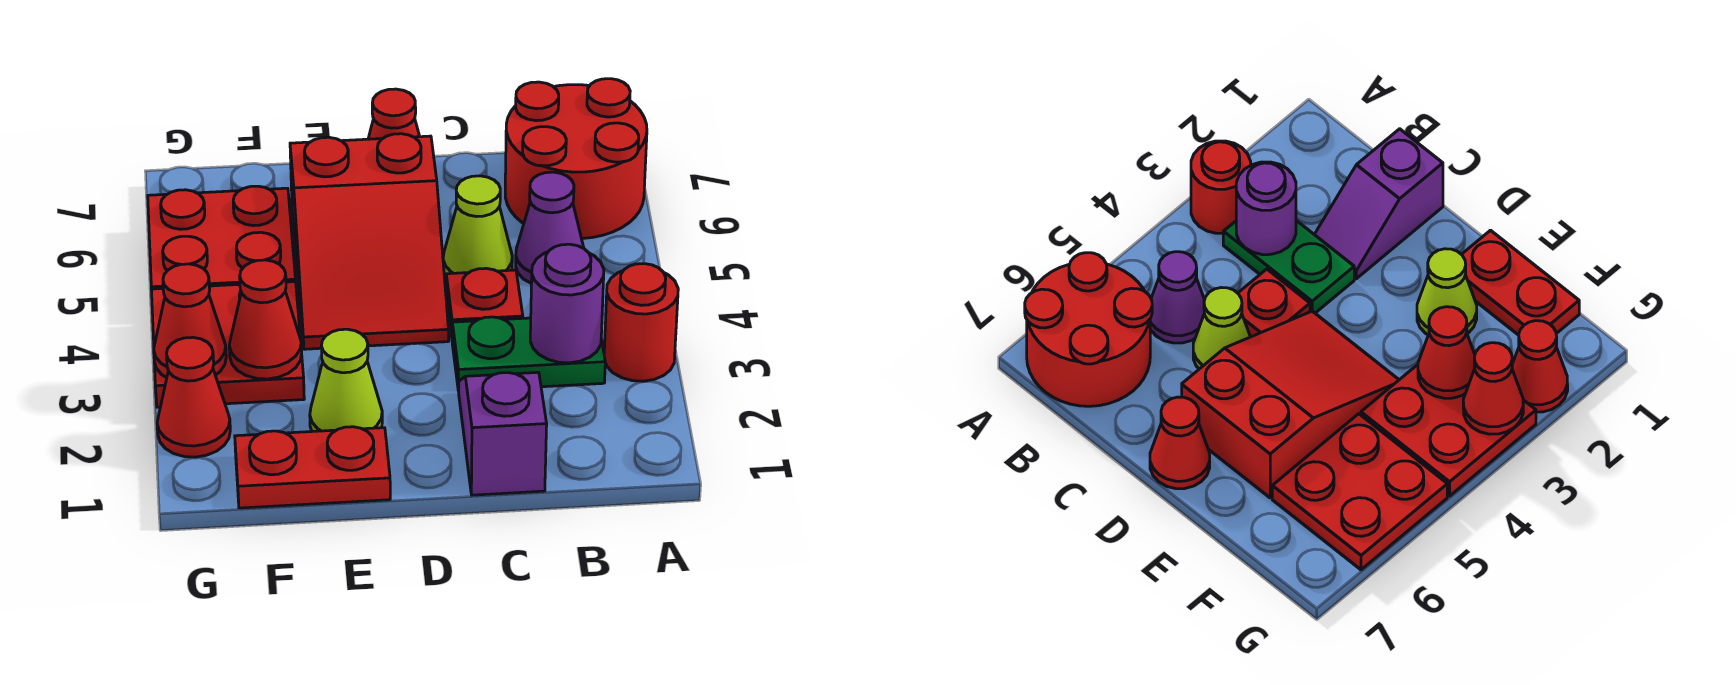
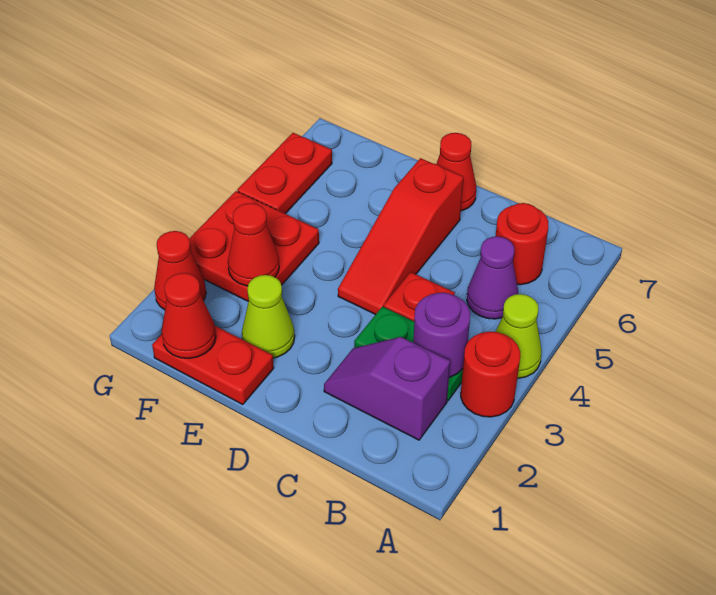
red round brick A6:B7 level 1 -> red round brick B6 level 1
purple slope C1:C2 level 1 top 1 -> purple slope B2:C2 level 1 top B
lime cone C5 level 1 -> lime cone A4 level 1
red slope D4:E6 level 1 top 6 -> red slope D4:D6 level 1 top 6
red plate F5:G6 level 1 -> red plate G5:G6 level 1
red cone G3 level 2 -> red cone F1 level 2

